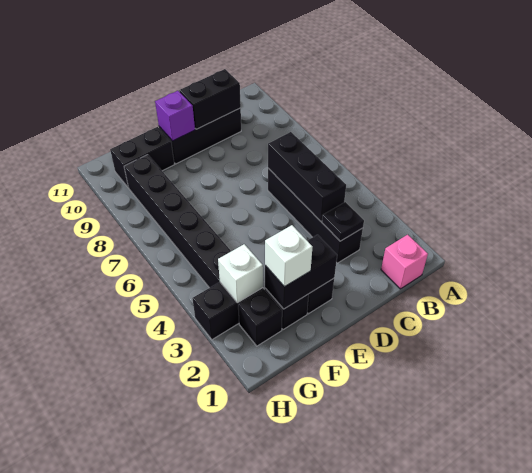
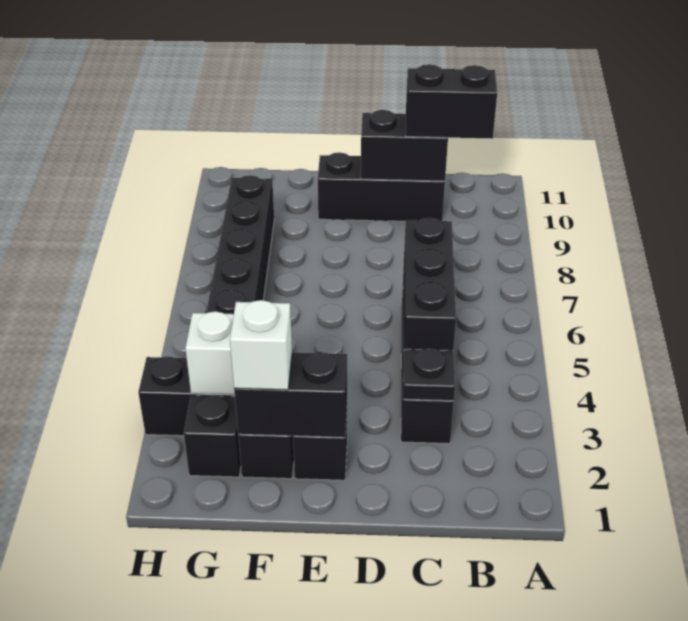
pink brick B1 level 1 -> none
purple brick E10 level 2 -> none
black brick F10:G10 level 1 -> black brick B10:C10 level 3

